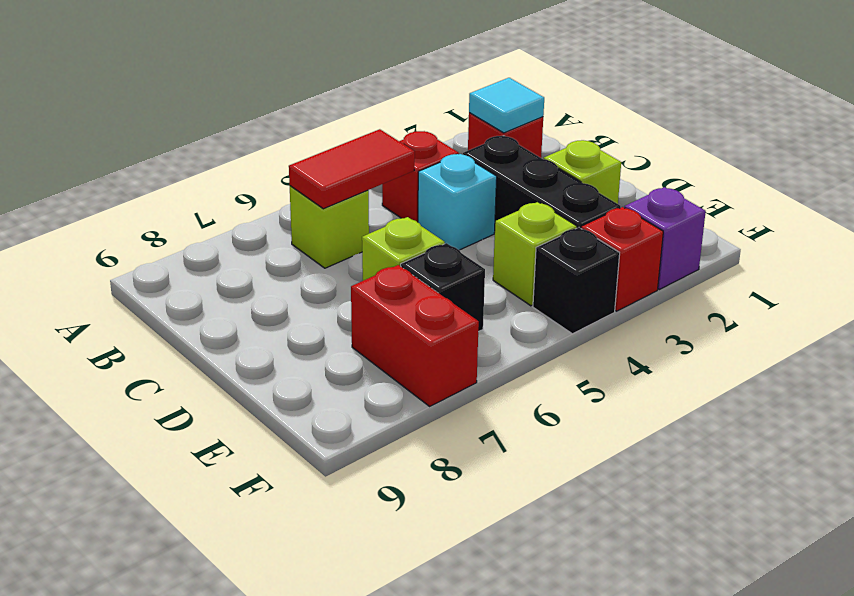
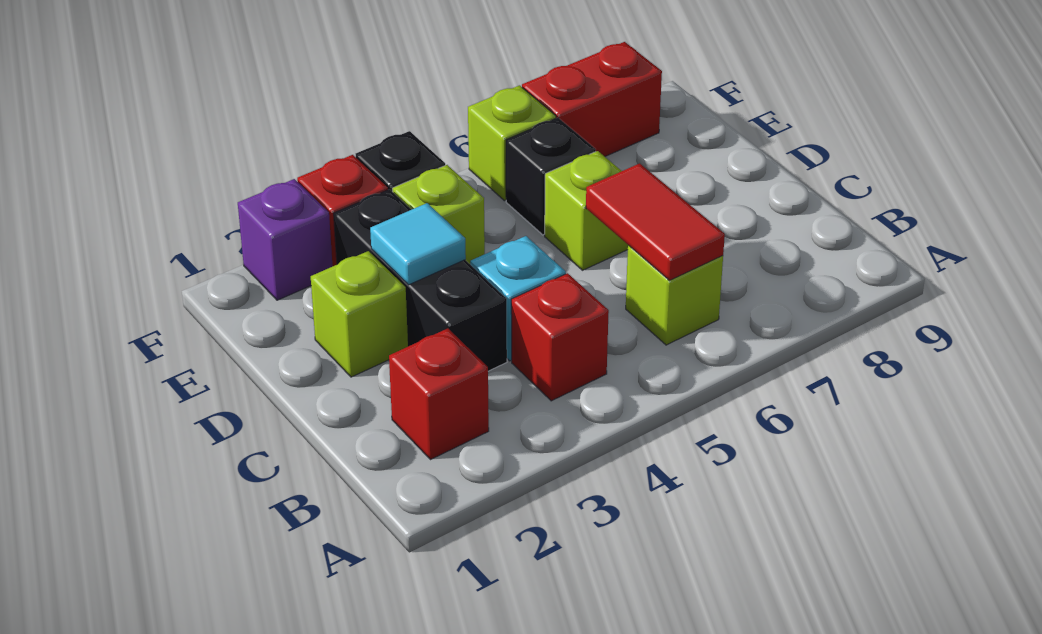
cyan tile B2 level 2 -> cyan tile D3 level 2
red tile B5:B6 level 2 -> red tile B6:C6 level 2
red brick E7:F7 level 1 -> red brick F7:F8 level 1
none -> lime brick F6 level 1

